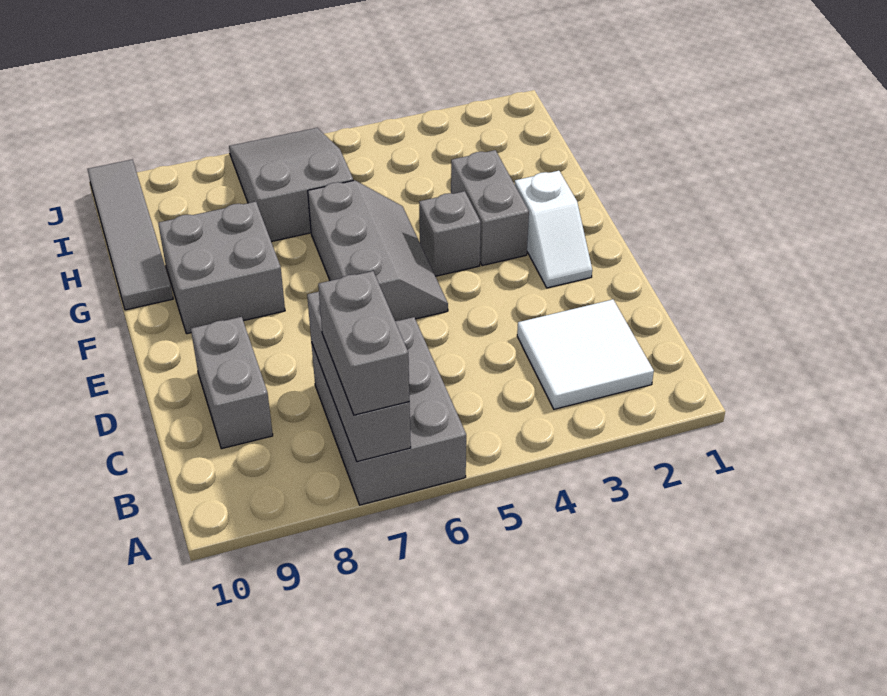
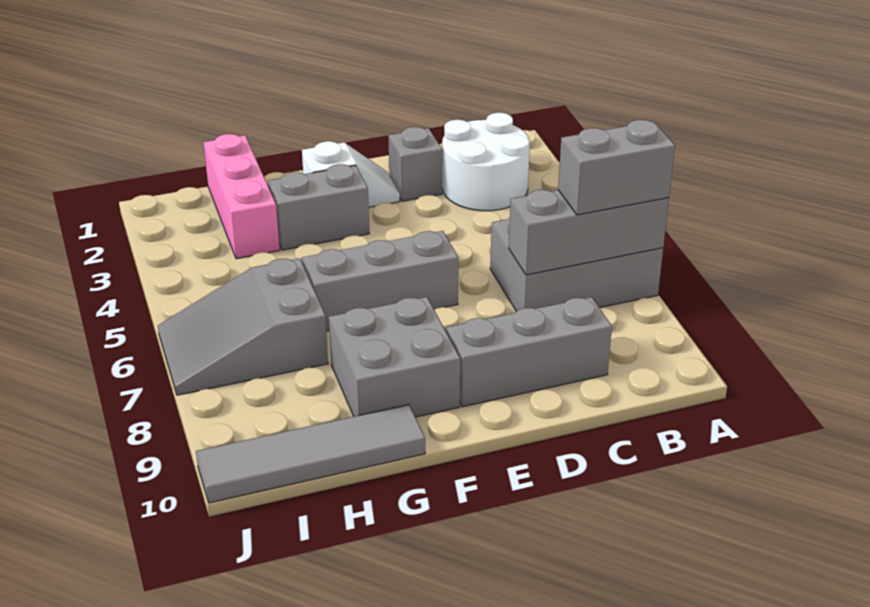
white tile B2:C3 level 1 -> white round brick B2:C3 level 1
grey brick C9:D9 level 1 -> grey brick C9:E9 level 1
grey brick F4 level 1 -> grey brick D2 level 1
none -> pink brick H1:H3 level 1

